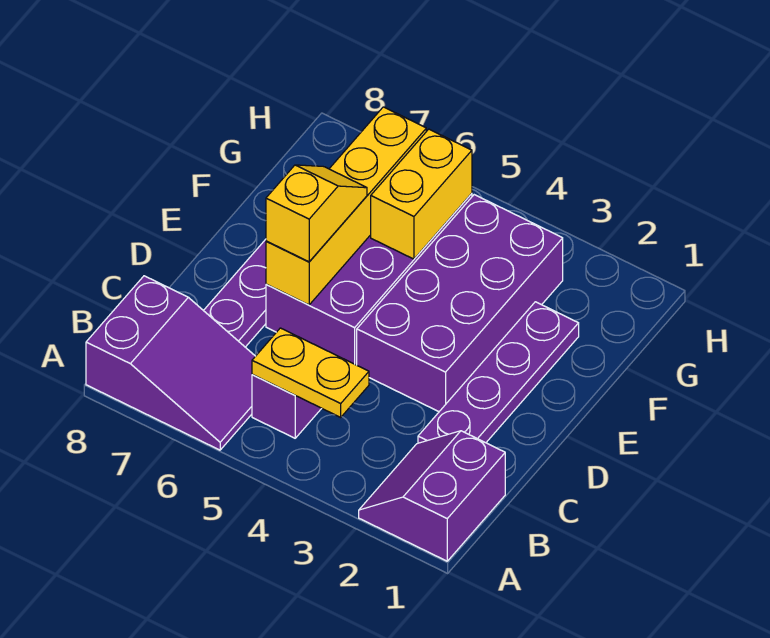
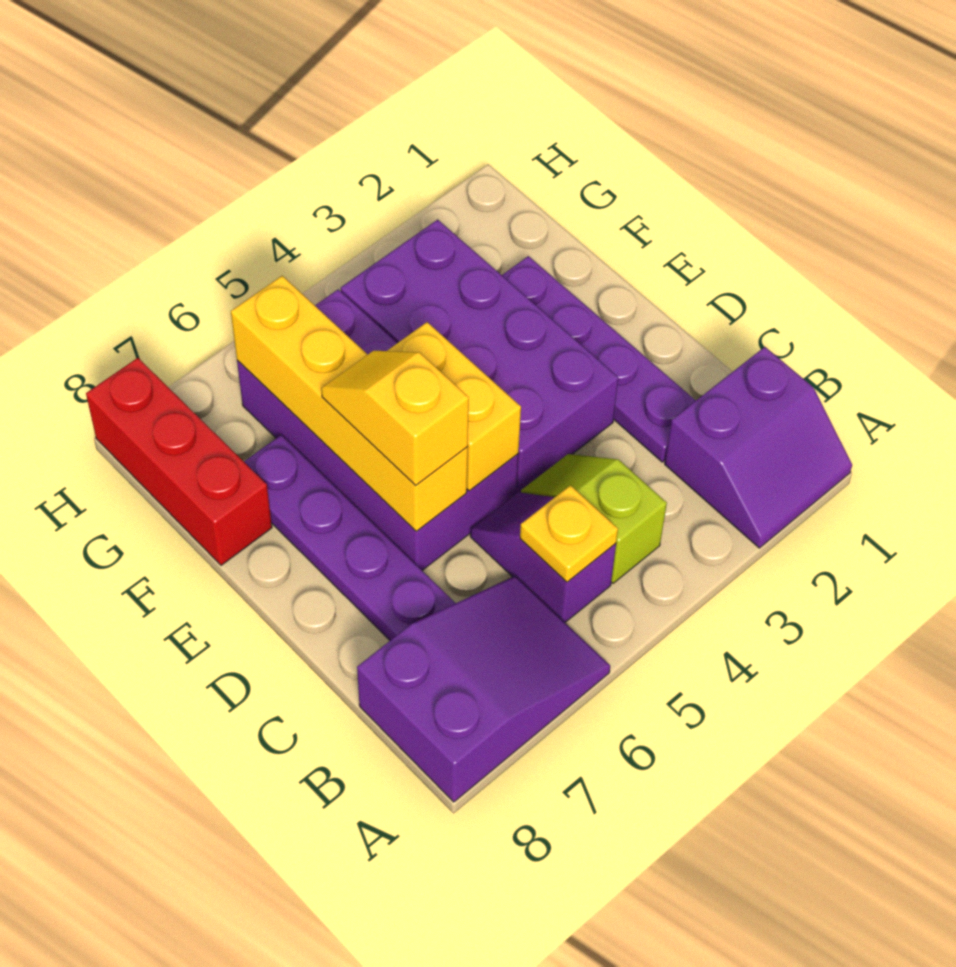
purple slope A1:B2 level 1 top 1 -> purple slope A1:B2 level 1 top B
none -> lime slope B4:C4 level 1 top B
yellow plate B4:B5 level 2 -> yellow plate B5 level 2
yellow brick F5:G5 level 2 -> yellow brick D5:E5 level 2
none -> red brick F8:H8 level 1

